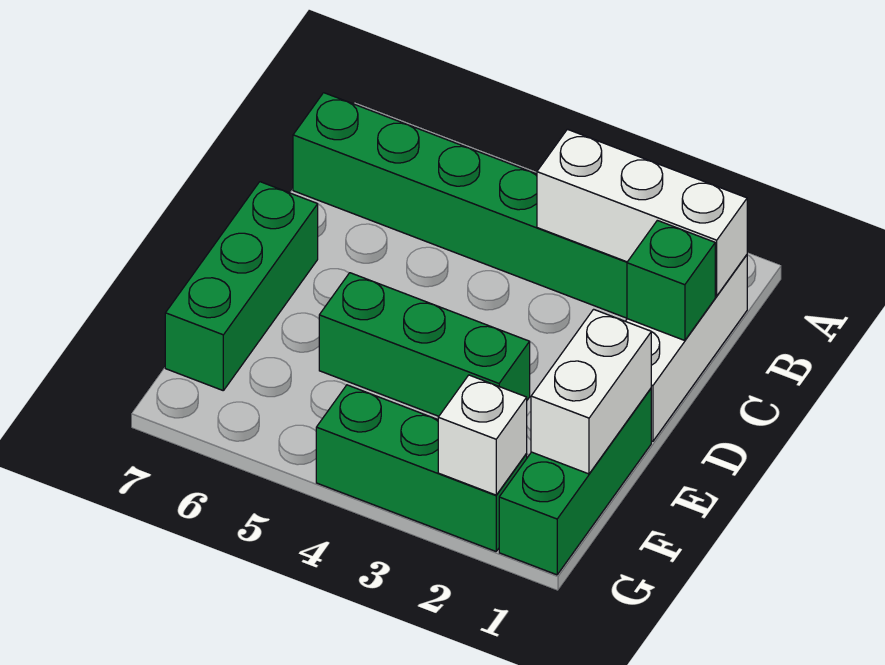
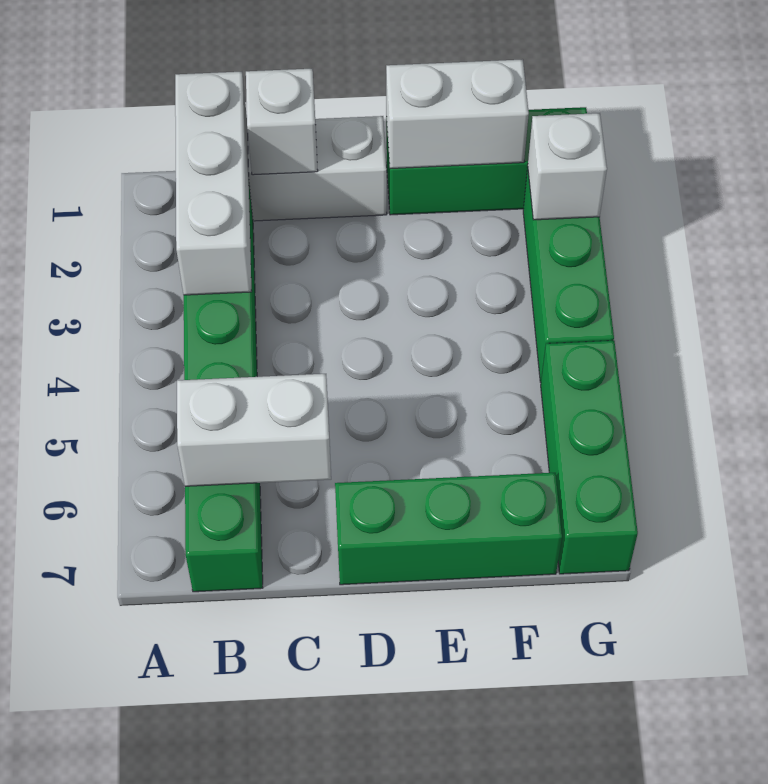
none -> white brick B6:C6 level 2
green brick C1 level 2 -> white brick C1 level 2
green brick E3:E5 level 1 -> green brick G5:G7 level 1

